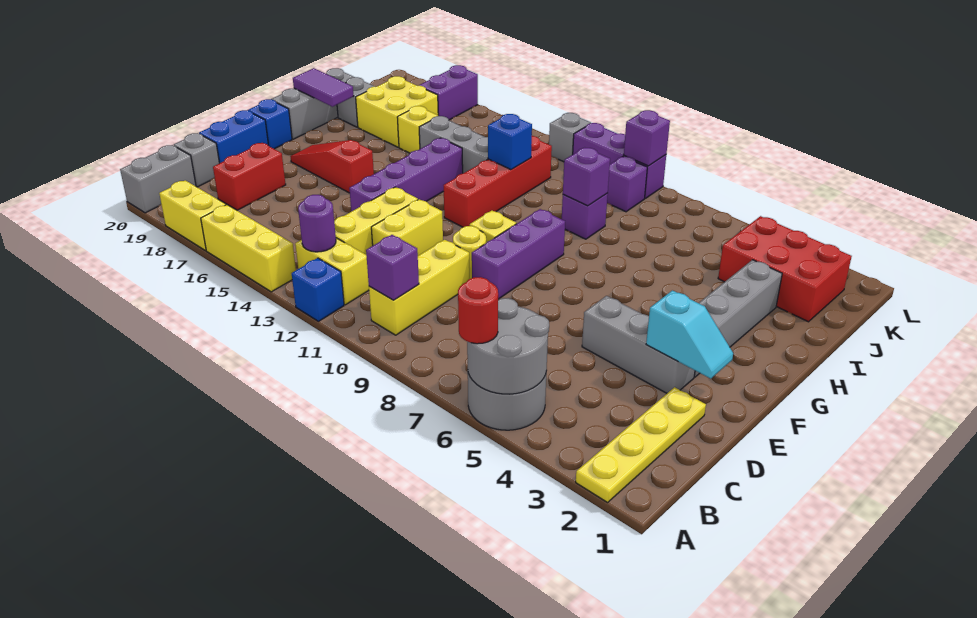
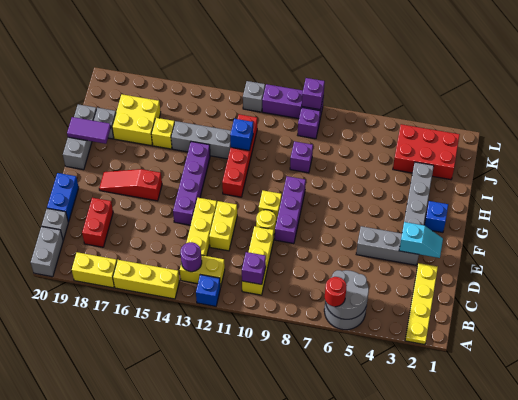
blue brick F20 level 1 -> blue brick G2 level 1
purple brick I9 level 2 -> none
purple brick K17:L17 level 1 -> none

